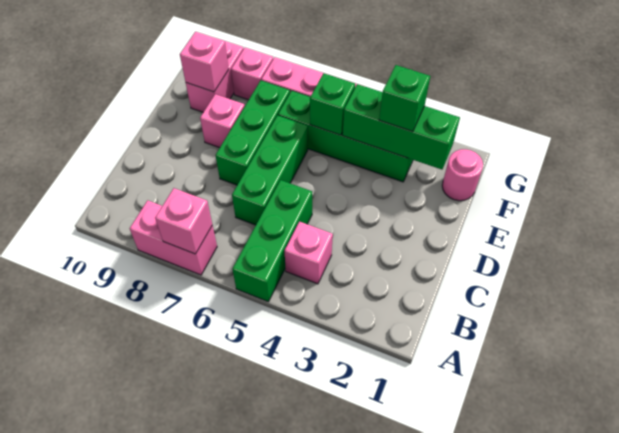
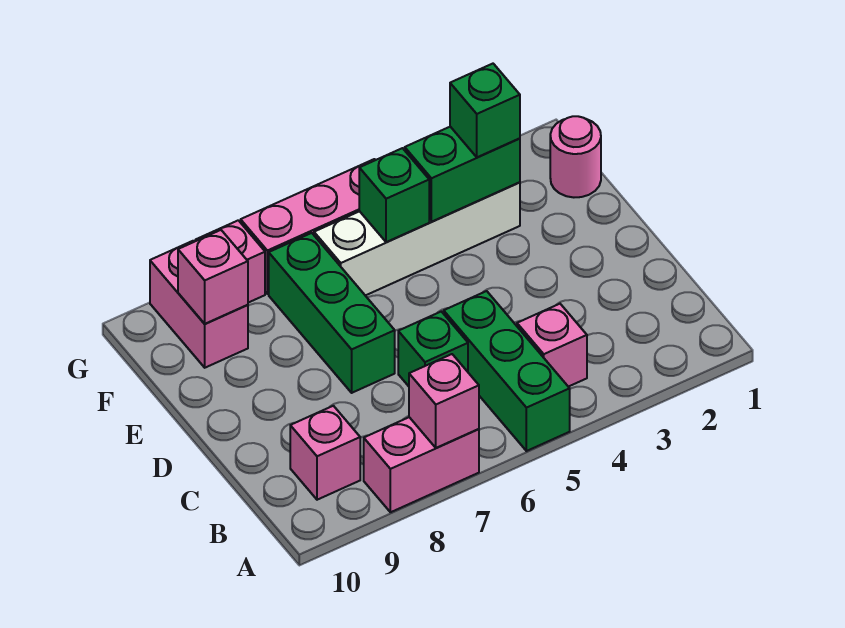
green brick C6:E6 level 1 -> green brick C6 level 1
pink brick E8 level 1 -> pink brick B9 level 1
green brick F2:F4 level 2 -> green brick F3:F4 level 2
green brick F3:F6 level 1 -> white brick F3:F6 level 1

